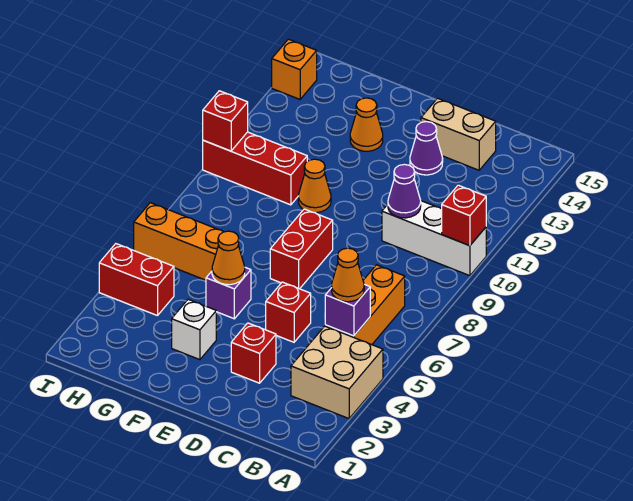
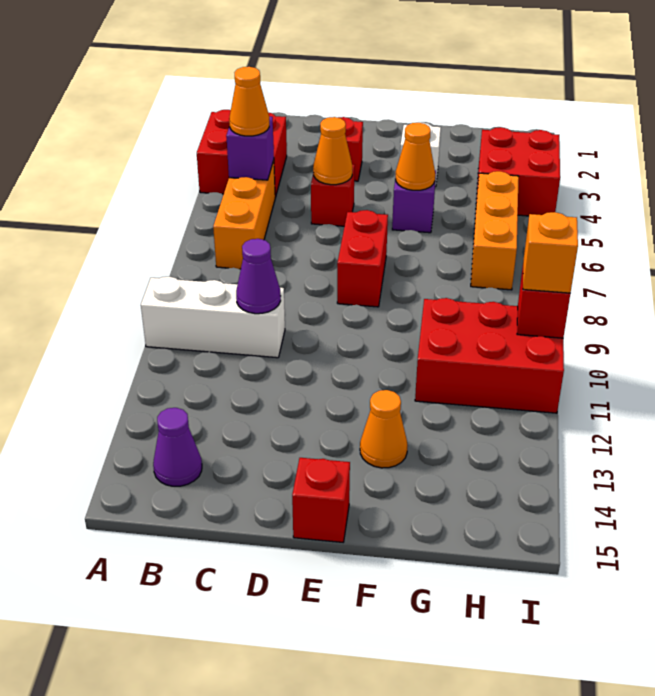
tan brick A3:B4 level 1 -> red brick A3:B4 level 1
red brick A10 level 2 -> red brick E15 level 1
tan brick C14:D14 level 1 -> none
purple cone D13 level 1 -> purple cone B14 level 1
orange cone F10 level 1 -> orange cone D5 level 2
orange brick G6:I6 level 1 -> orange brick H5:H7 level 1
red brick G10:I10 level 1 -> red brick G10:I11 level 1
red brick H4:I4 level 1 -> red brick H3:I4 level 1
orange brick I14 level 1 -> orange brick I10 level 3

